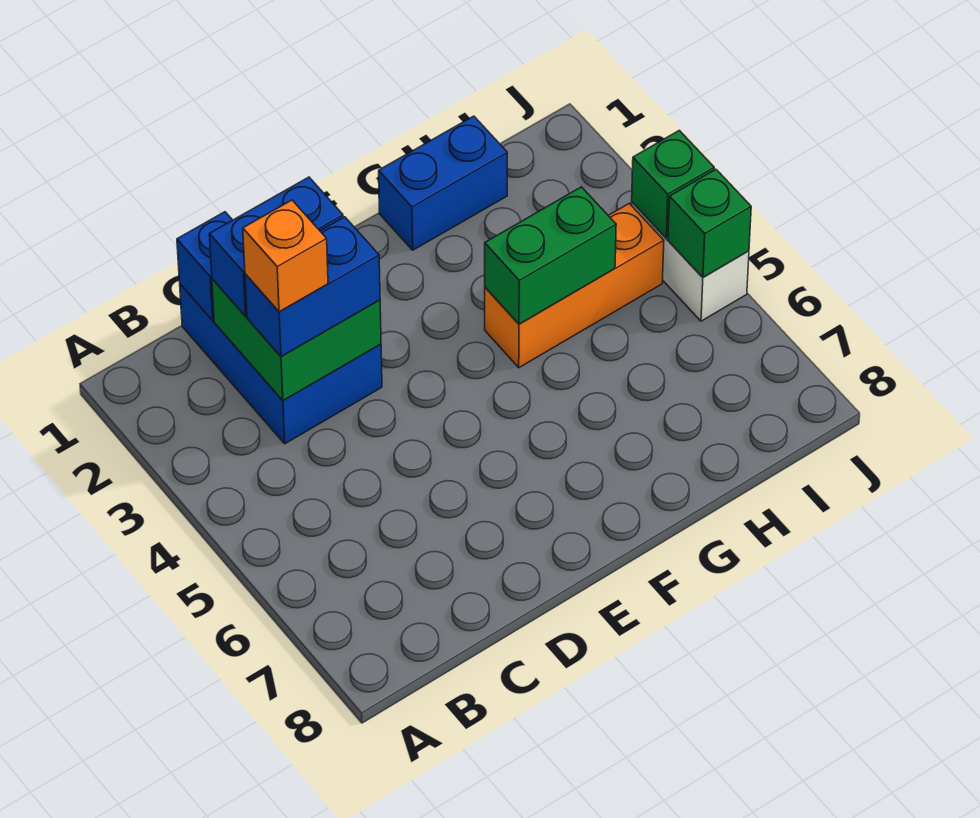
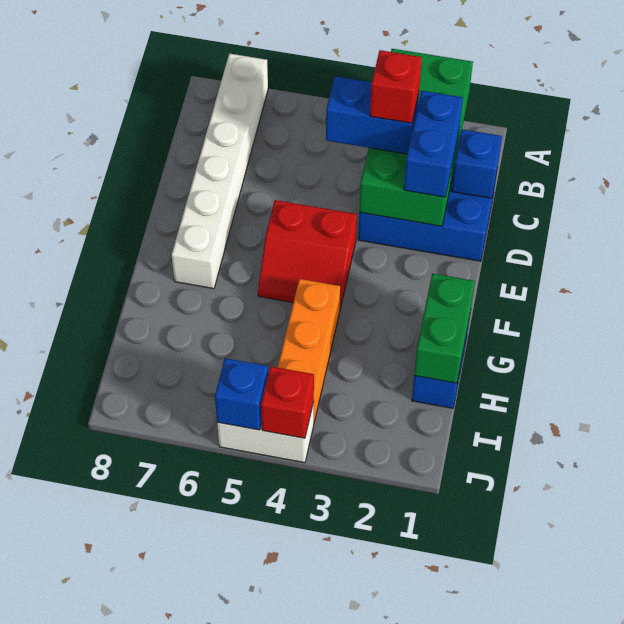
none -> white brick A7:F7 level 1
green brick C2:D3 level 2 -> green brick A2:D3 level 2
blue brick C3:D3 level 3 -> blue brick C3:C4 level 3
orange brick C3 level 4 -> red brick C3 level 4
none -> red slope E4:F5 level 1 top E
green brick G4:H4 level 2 -> green brick G1:H1 level 2
green brick J4 level 2 -> red brick J4 level 2
green brick J5 level 2 -> blue brick J5 level 2

